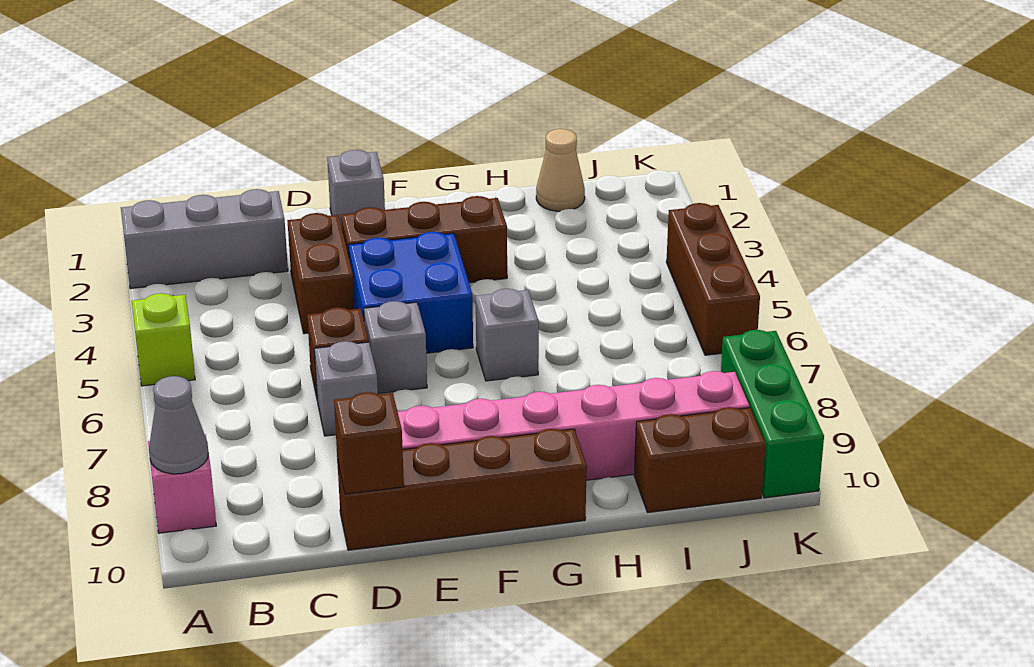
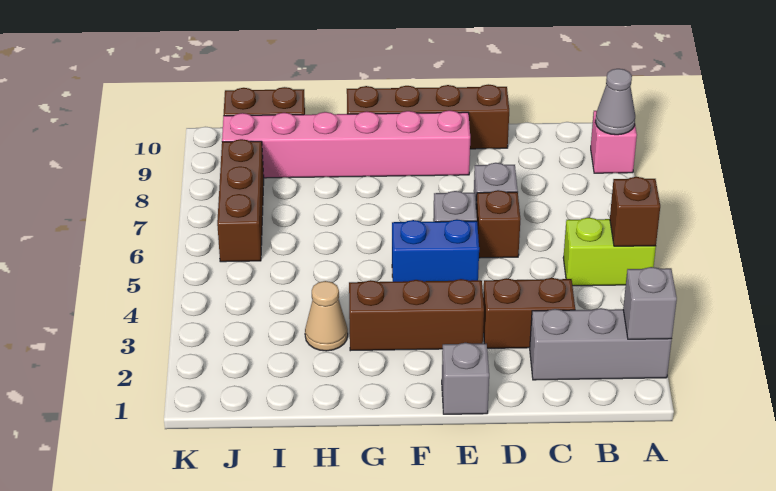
lime brick A5 level 1 -> lime brick A5:B5 level 1
brown brick D3:D4 level 1 -> brown brick C3:D3 level 1
brown brick D10 level 2 -> brown brick A5 level 2
blue brick E4:F5 level 1 -> blue brick E5:F5 level 1
grey brick G6 level 1 -> grey brick A2 level 2
tan cone I1 level 1 -> tan cone H3 level 1
brown brick K4:K6 level 1 -> brown brick J6:J8 level 1
green brick K8:K10 level 1 -> none

